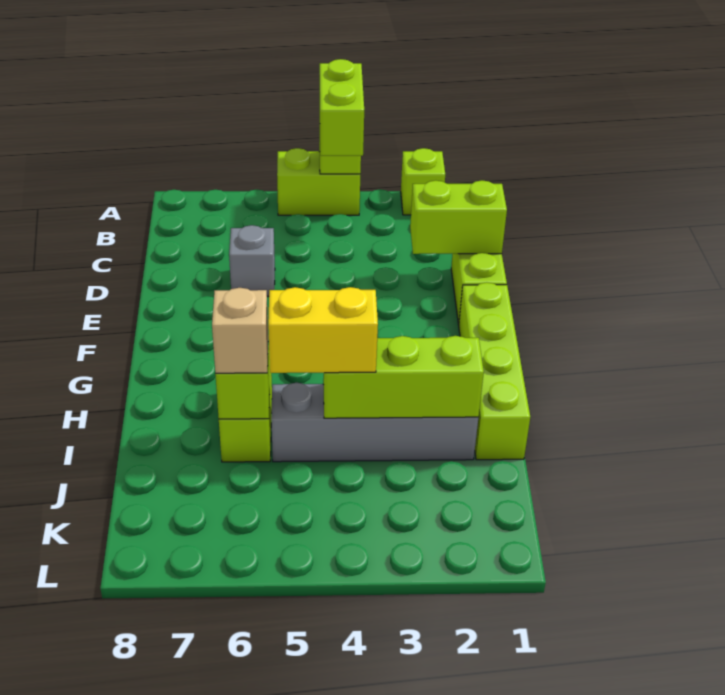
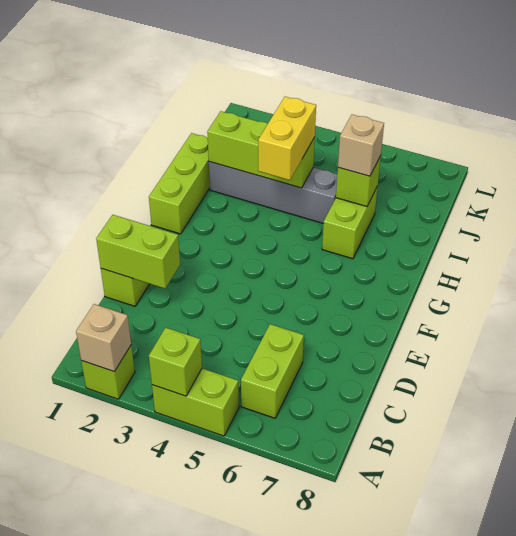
none -> tan brick A2 level 2
lime brick A4:B4 level 3 -> lime brick B6:C6 level 1
grey brick D6 level 1 -> none
lime brick F1:I1 level 1 -> lime brick G1:I1 level 1
yellow brick I4:I5 level 3 -> yellow brick H4:I4 level 3

